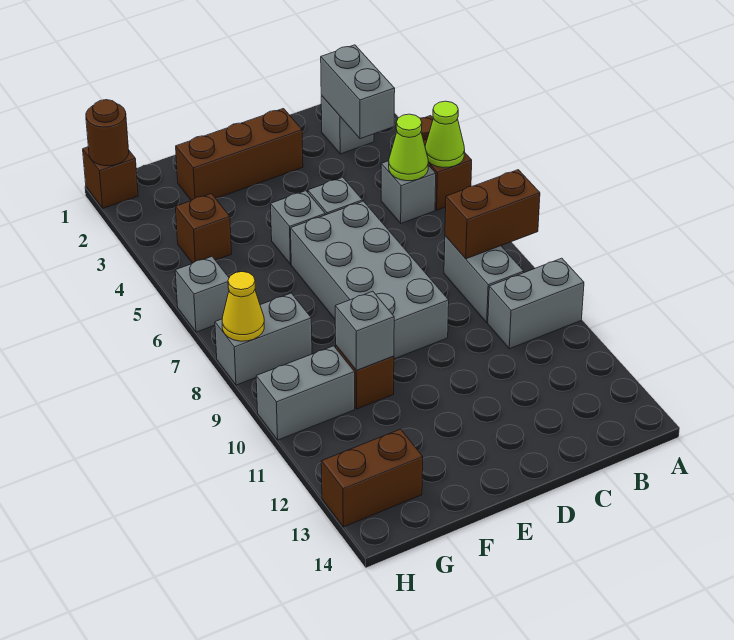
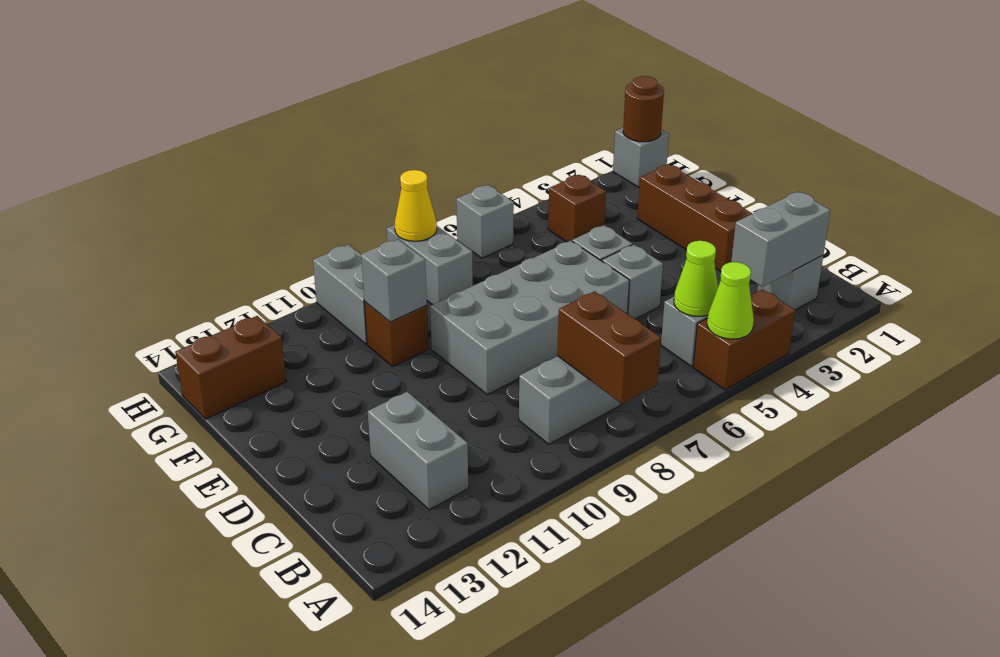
grey brick A10:B10 level 1 -> grey brick B12:C12 level 1
brown brick G13:H13 level 1 -> brown brick G13:G14 level 1
brown brick H1 level 1 -> grey brick H1 level 1

